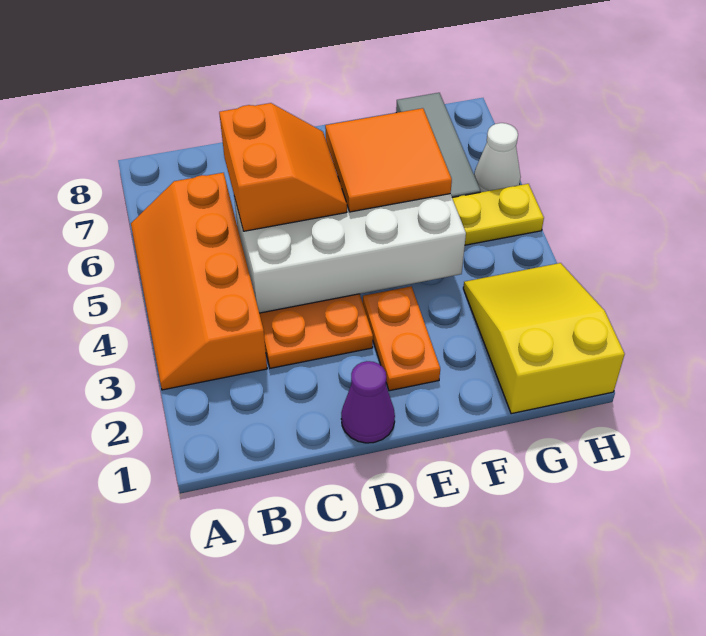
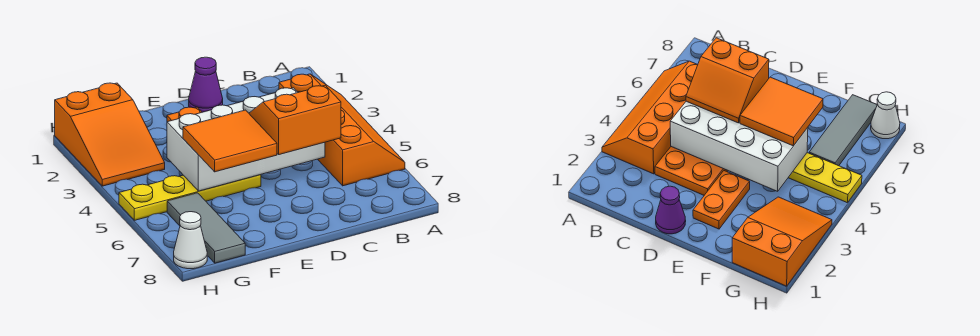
orange slope C5:D6 level 3 top C -> orange slope C5:D6 level 3 top 6
yellow slope G1:H3 level 1 top 1 -> orange slope G1:H3 level 1 top 1
white cone H6 level 1 -> white cone H8 level 1

